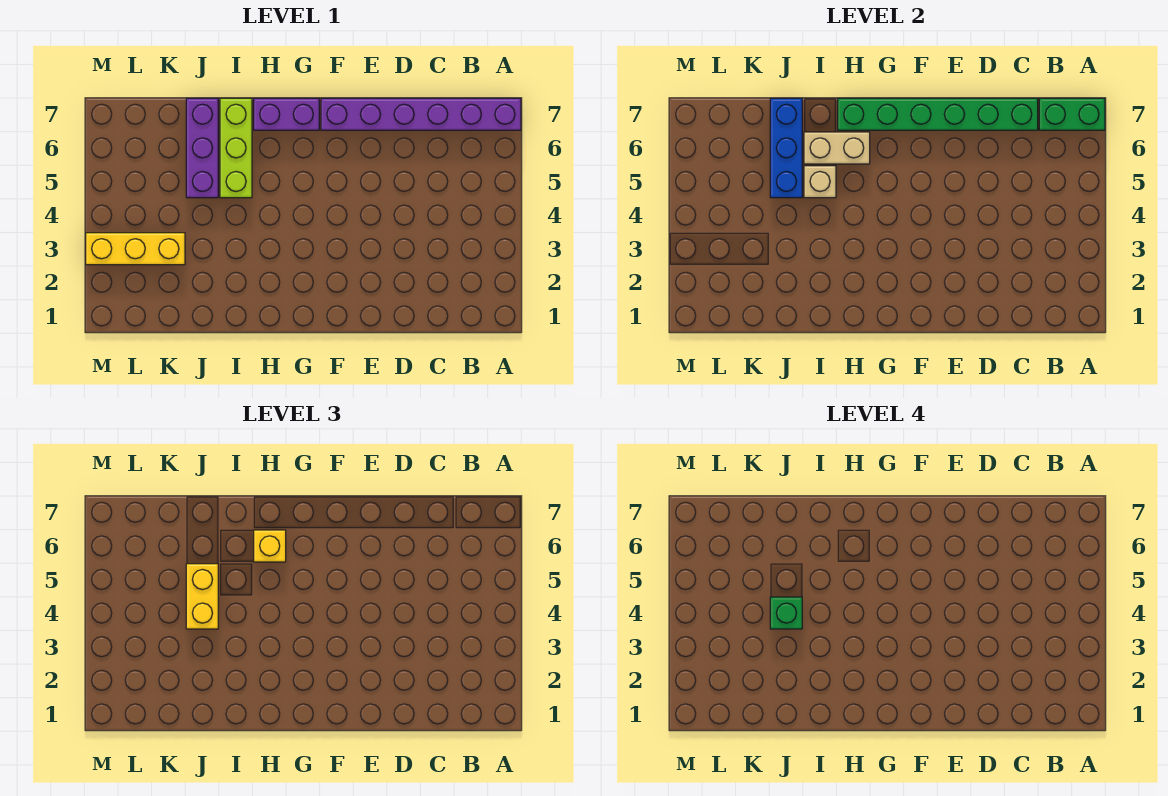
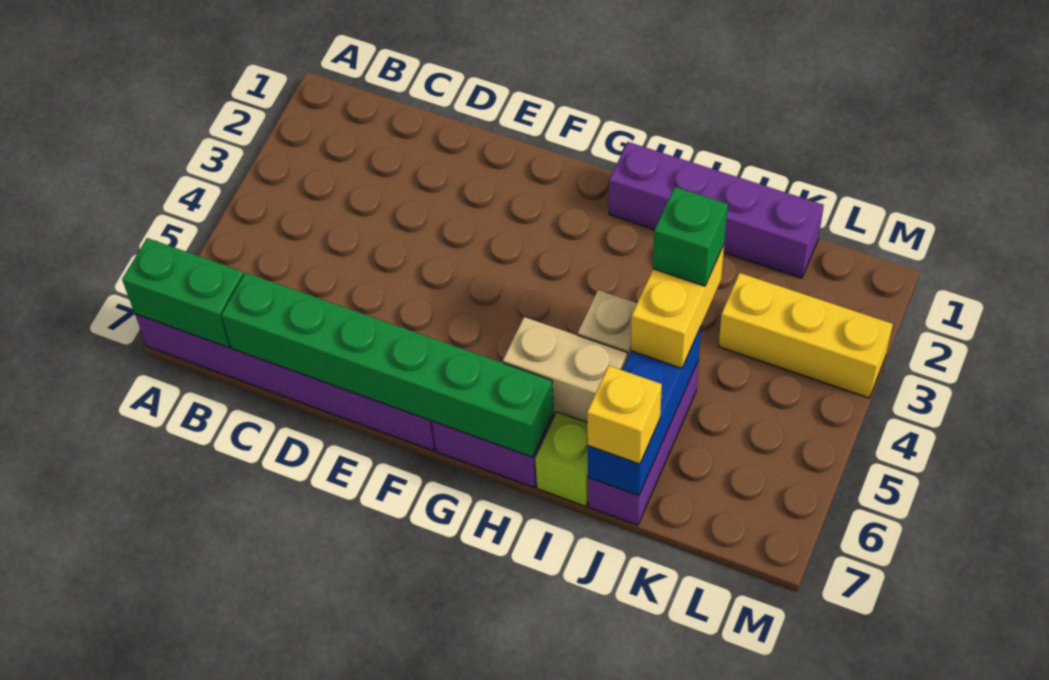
none -> purple brick H1:K1 level 1
yellow brick H6 level 3 -> yellow brick J7 level 3

